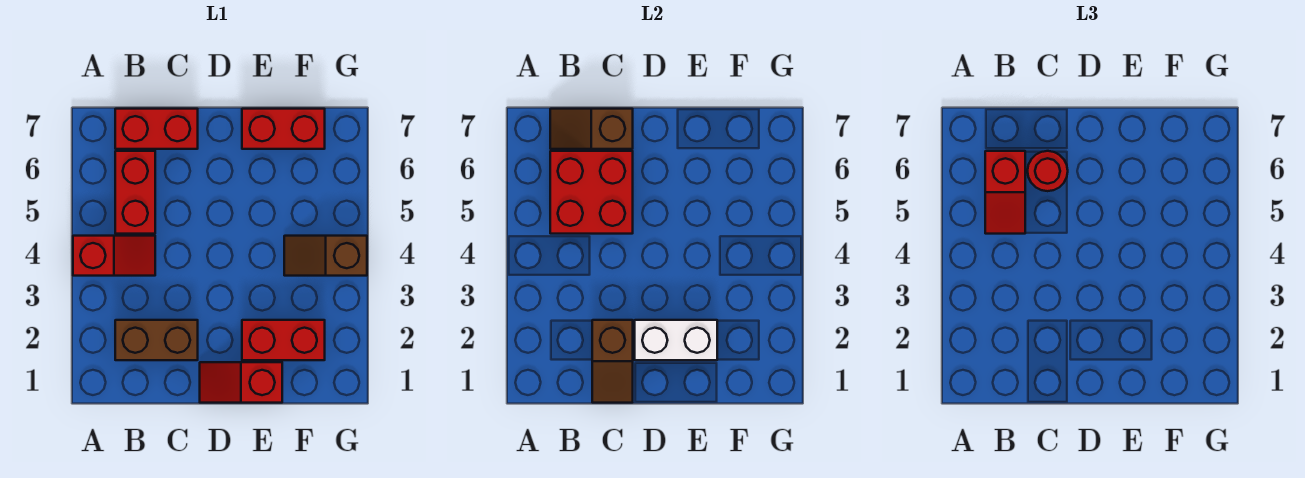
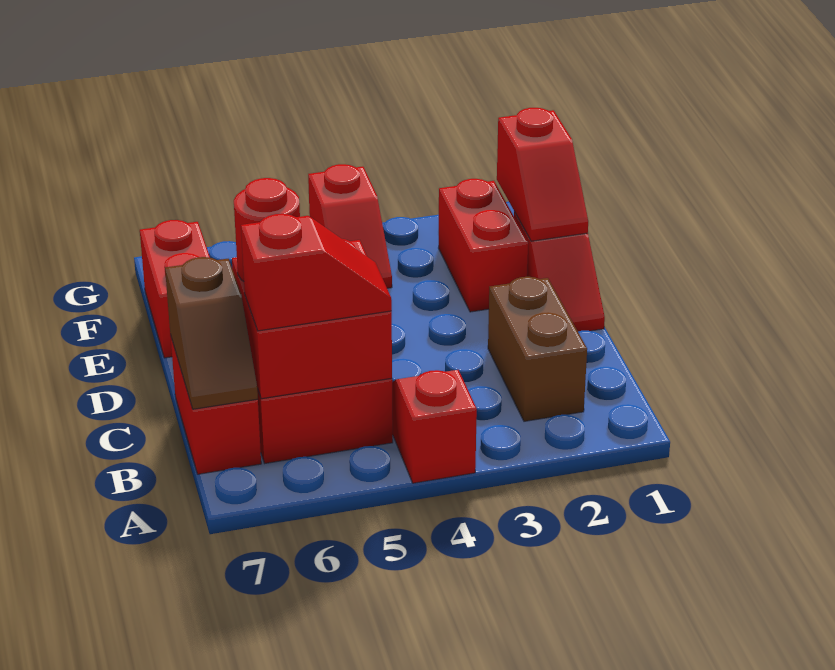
brown slope C1:C2 level 2 top 2 -> none
white brick D2:E2 level 2 -> none
none -> red slope E1:F1 level 2 top F
brown slope F4:G4 level 1 top G -> red slope F4:G4 level 1 top G

